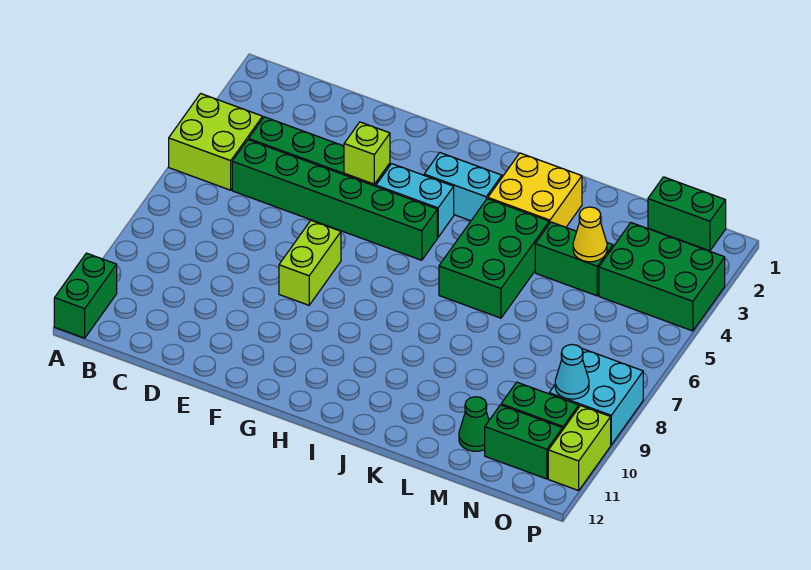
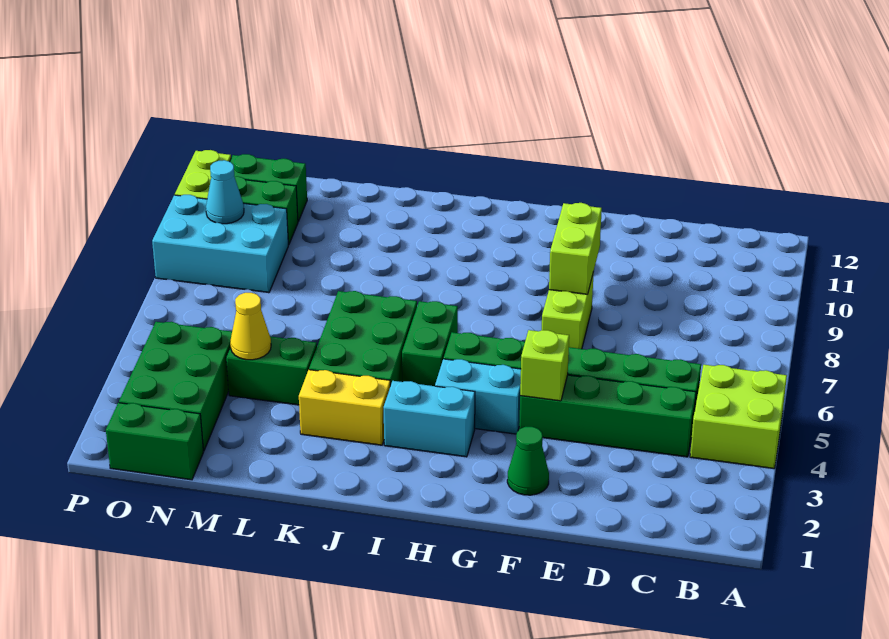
green brick A11:A12 level 1 -> green brick I5:I6 level 1
none -> lime brick F8:F9 level 2
yellow brick J2:K3 level 1 -> yellow brick J3:K3 level 1
green cone M11 level 1 -> green cone F2 level 1
green brick N3:P4 level 1 -> green brick N2:O4 level 1
cyan brick O8:P9 level 1 -> cyan brick N8:P9 level 1

